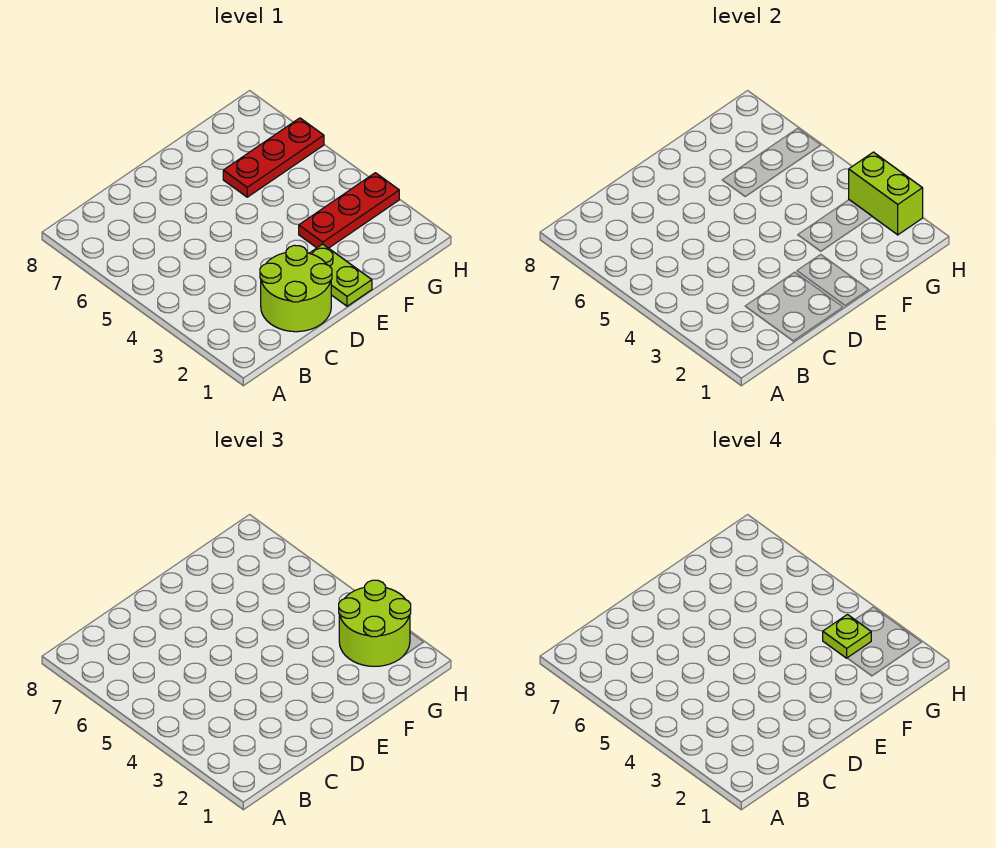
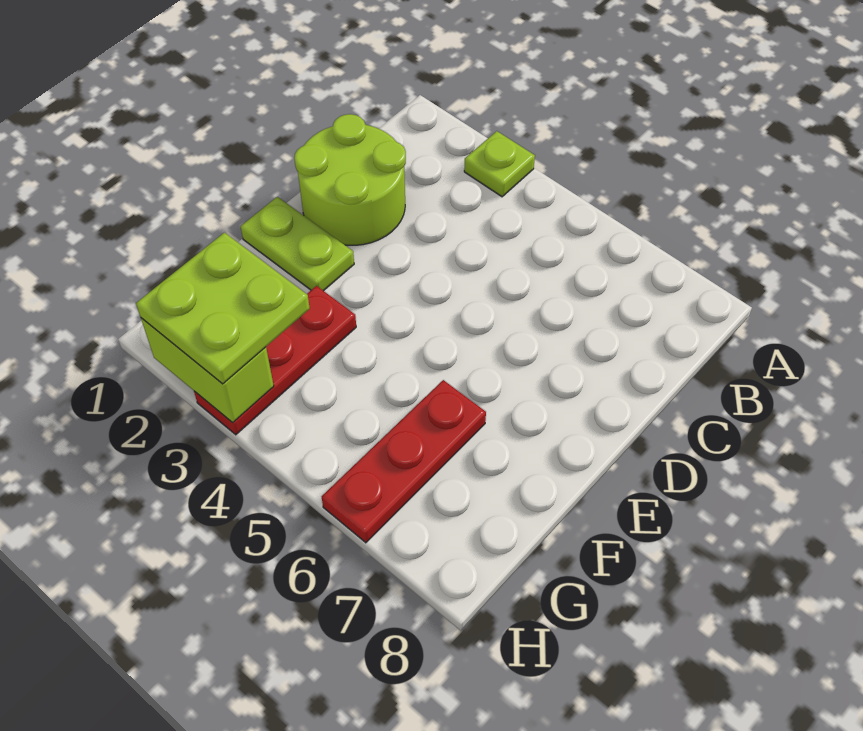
lime round brick G2:H3 level 3 -> lime plate G2:H3 level 3
lime plate G3 level 4 -> lime plate A3 level 1

